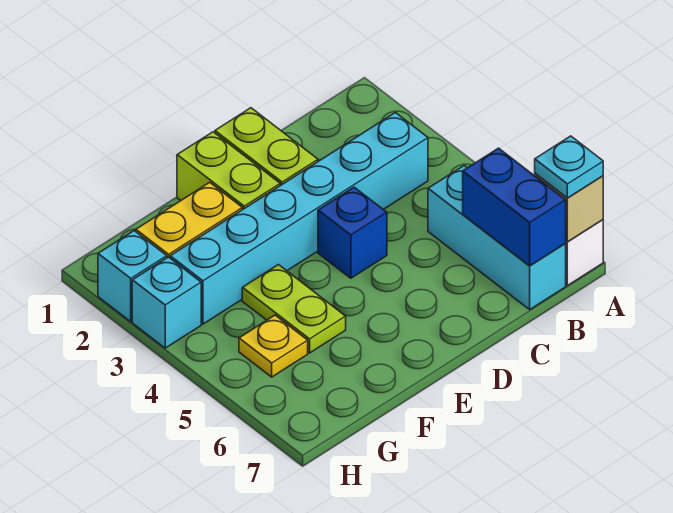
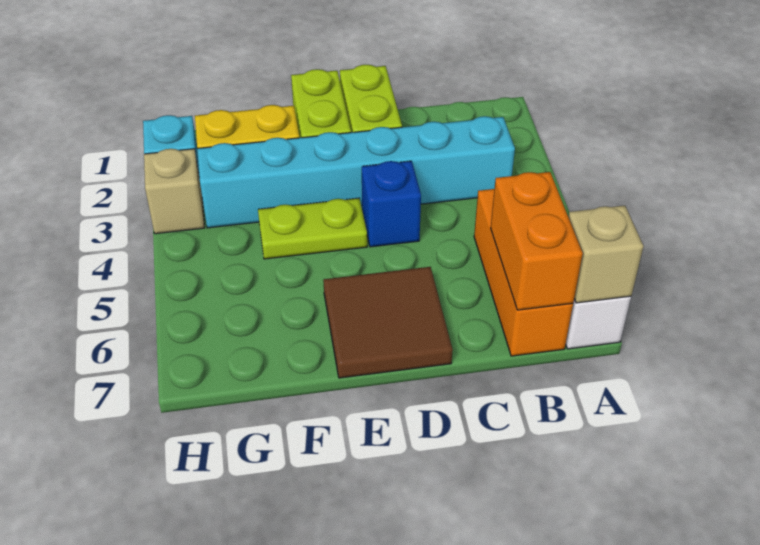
cyan plate A7 level 3 -> none
cyan brick B5:B7 level 1 -> orange brick B5:B7 level 1
blue brick B6:B7 level 2 -> orange brick B6:B7 level 2
none -> brown tile D6:E7 level 1
lime plate F4:F5 level 1 -> lime plate E4:F4 level 1
yellow plate G5 level 1 -> none
cyan brick H3 level 1 -> tan brick H3 level 1

